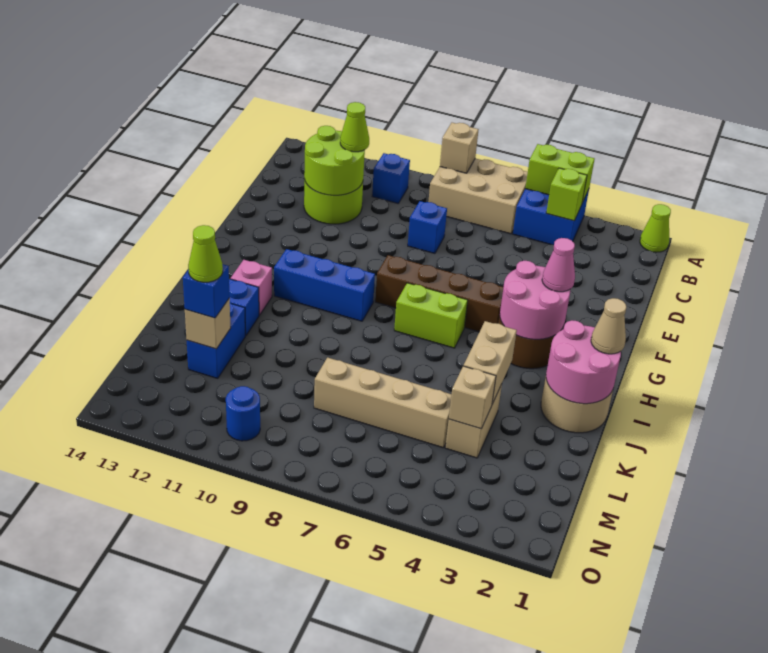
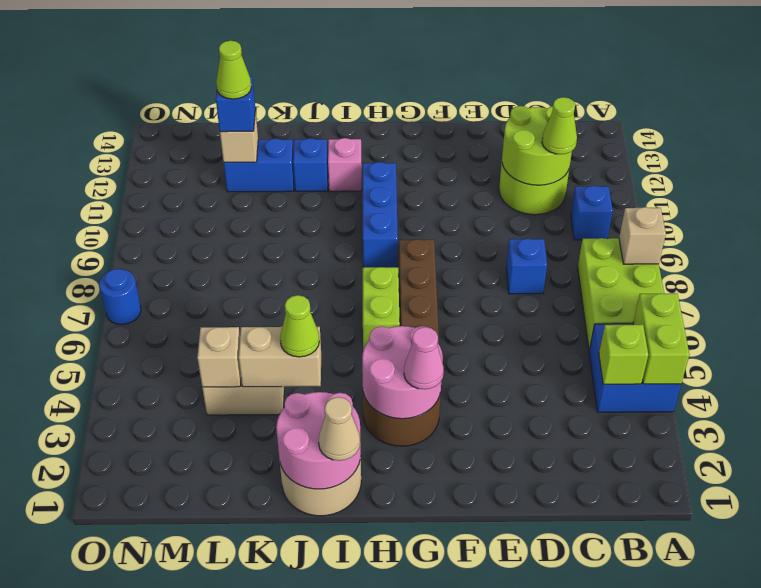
lime cone A1 level 1 -> lime cone J4 level 3
tan brick A6:B8 level 1 -> lime brick A6:B8 level 1
tan brick L5:L8 level 1 -> none
blue round brick N10 level 1 -> blue round brick O7 level 1

